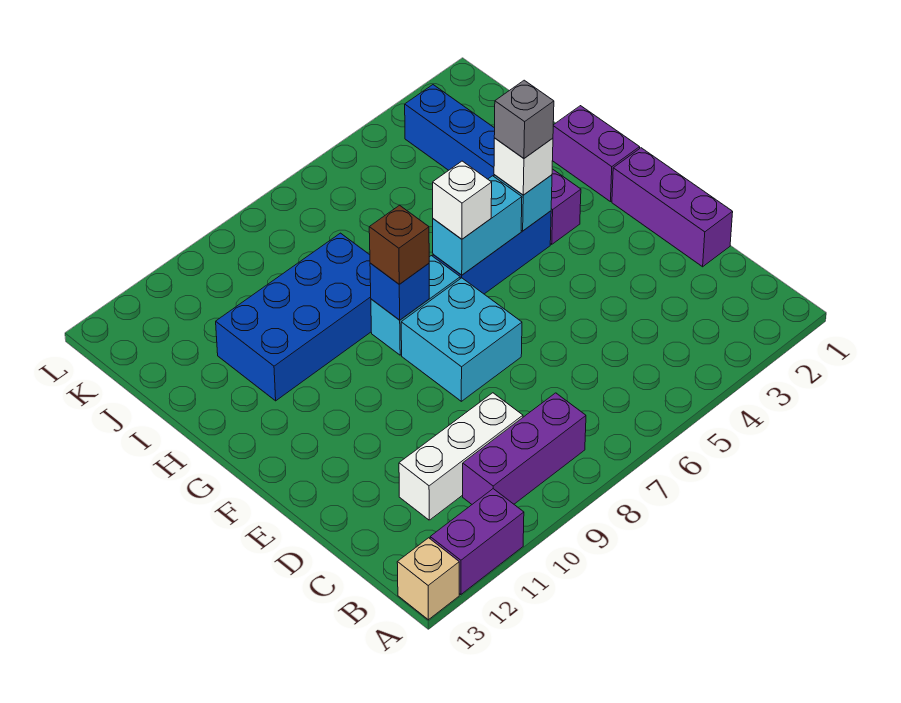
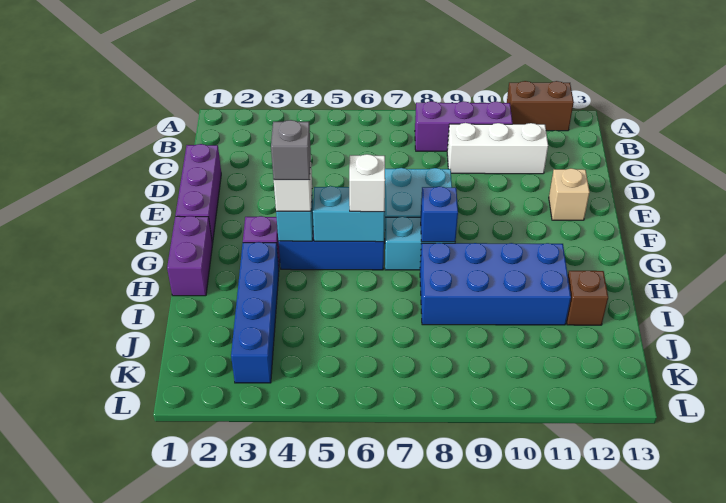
purple brick A11:A12 level 1 -> brown brick A11:A12 level 1
tan brick A13 level 1 -> tan brick E12 level 1
brown brick G8 level 3 -> brown brick I12 level 1

